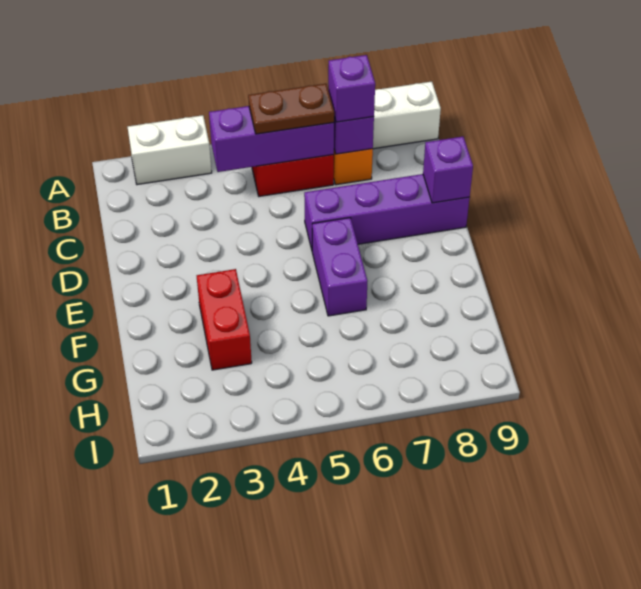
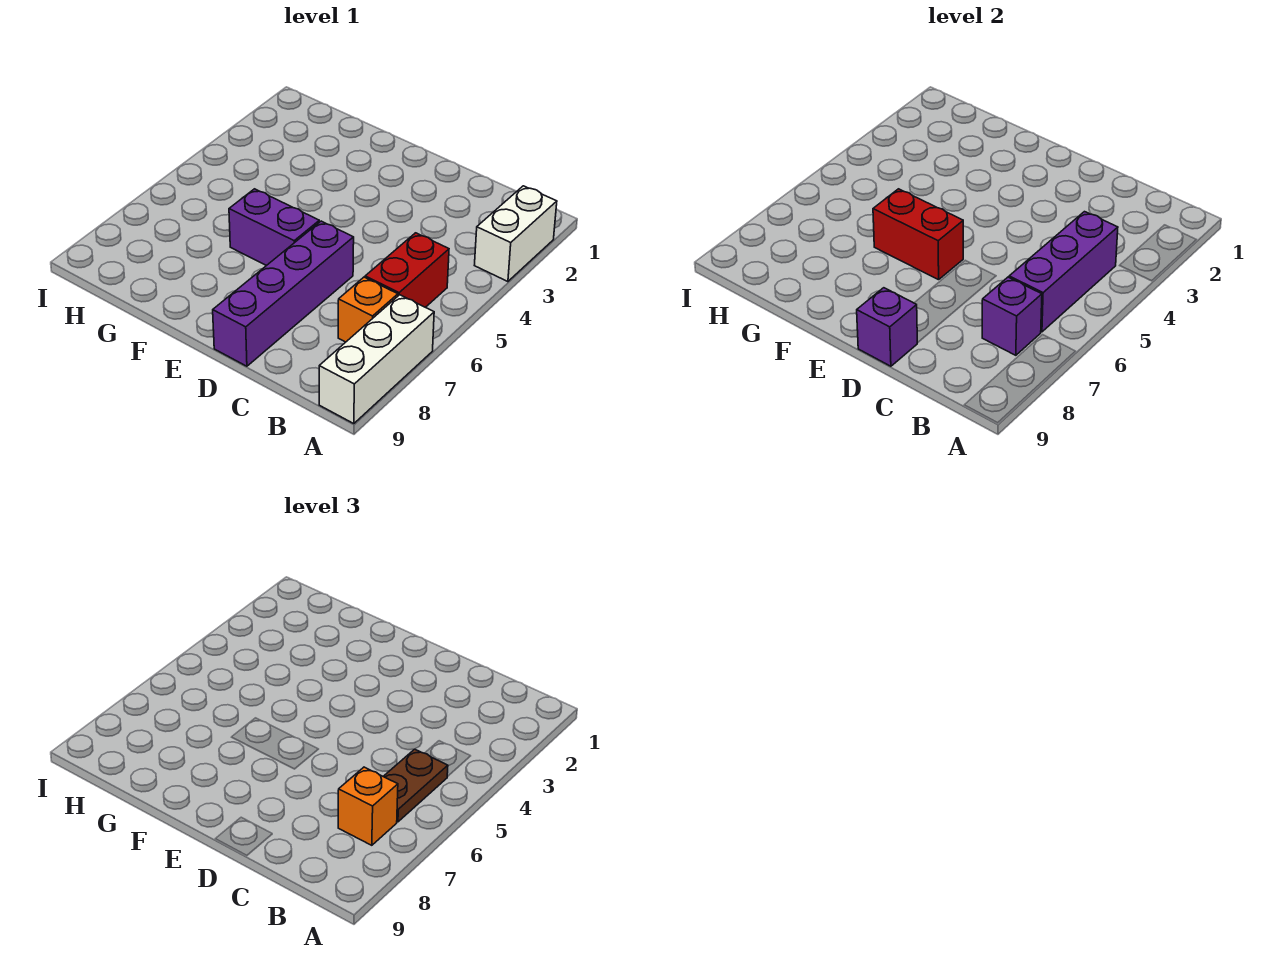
purple brick B7 level 3 -> orange brick B7 level 3
red brick F3:G3 level 1 -> red brick E6:F6 level 2

